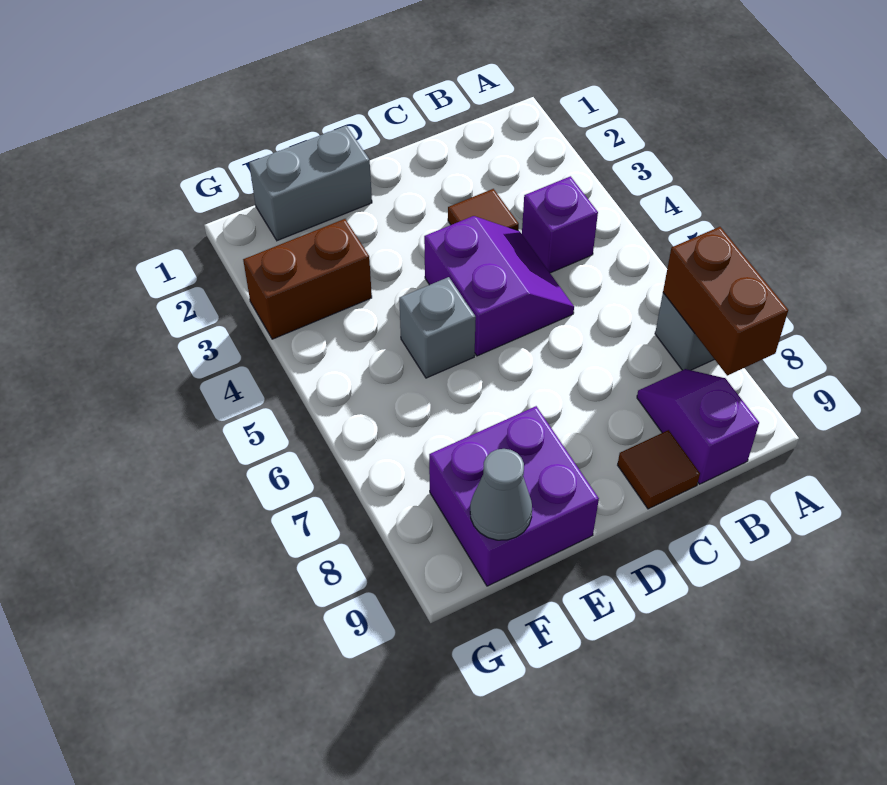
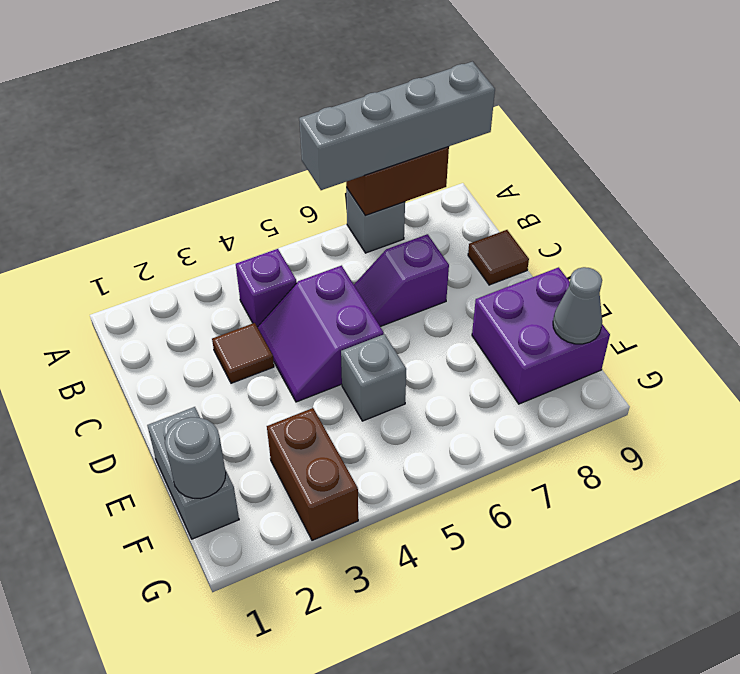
none -> grey brick A6:A9 level 3
purple slope B8:B9 level 1 top 9 -> purple slope C6:C7 level 1 top 7
purple slope C4:D5 level 1 top D -> purple slope C4:D5 level 1 top 5
none -> grey round brick F1 level 2

